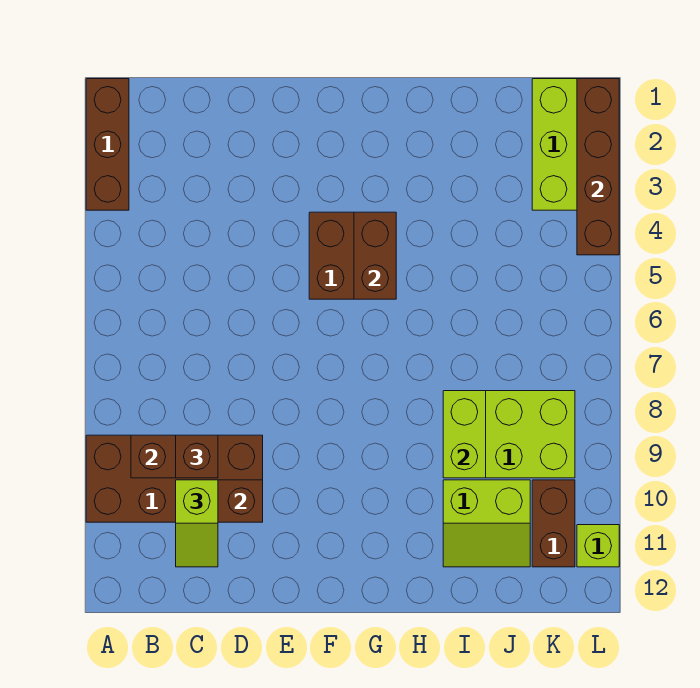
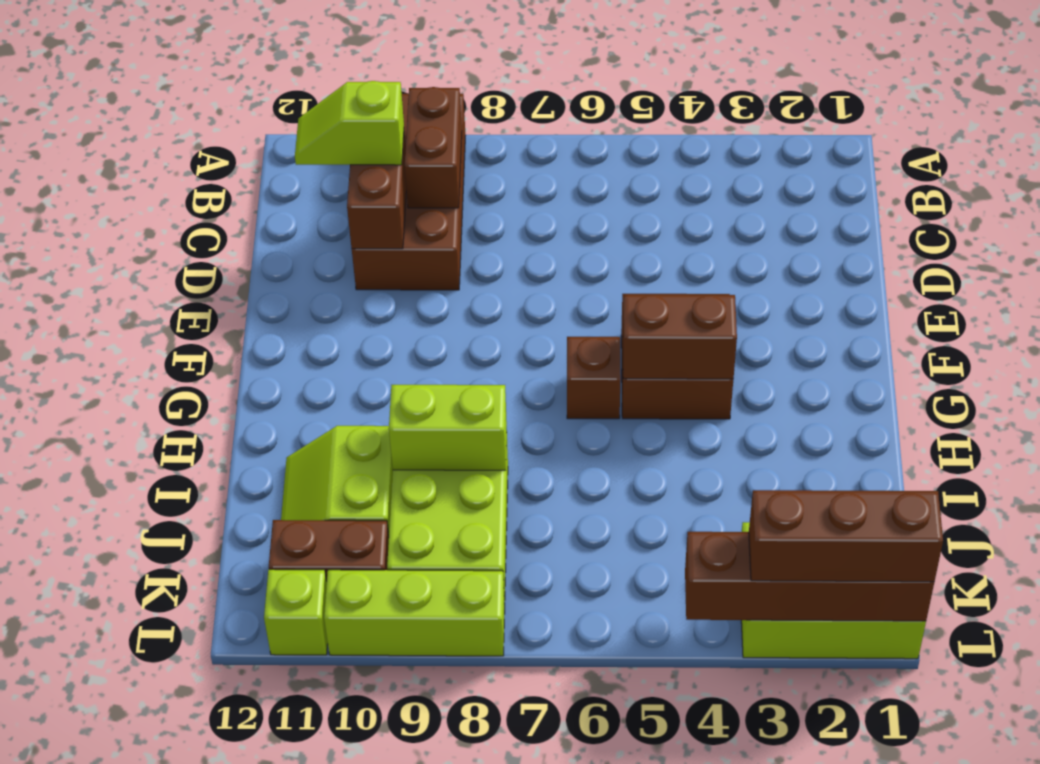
brown brick A1:A3 level 1 -> brown brick L1:L3 level 3
brown brick C9 level 3 -> brown brick G6 level 1
none -> lime brick L8:L10 level 1

